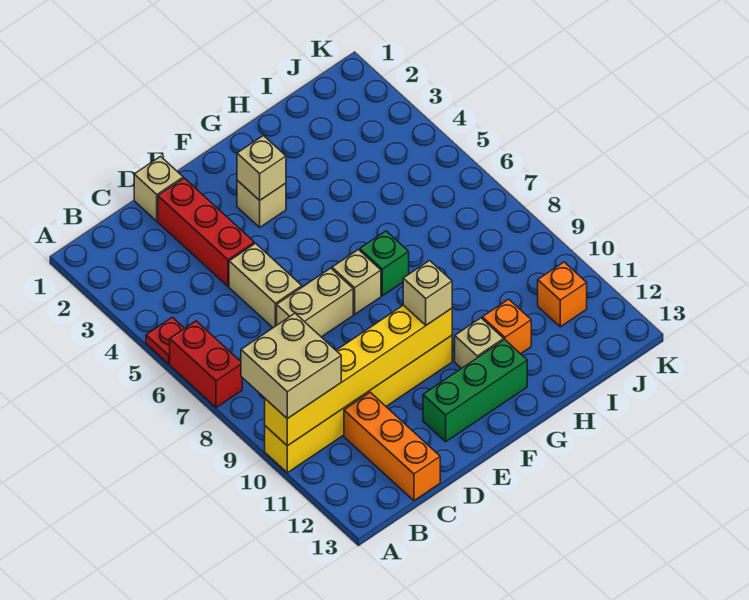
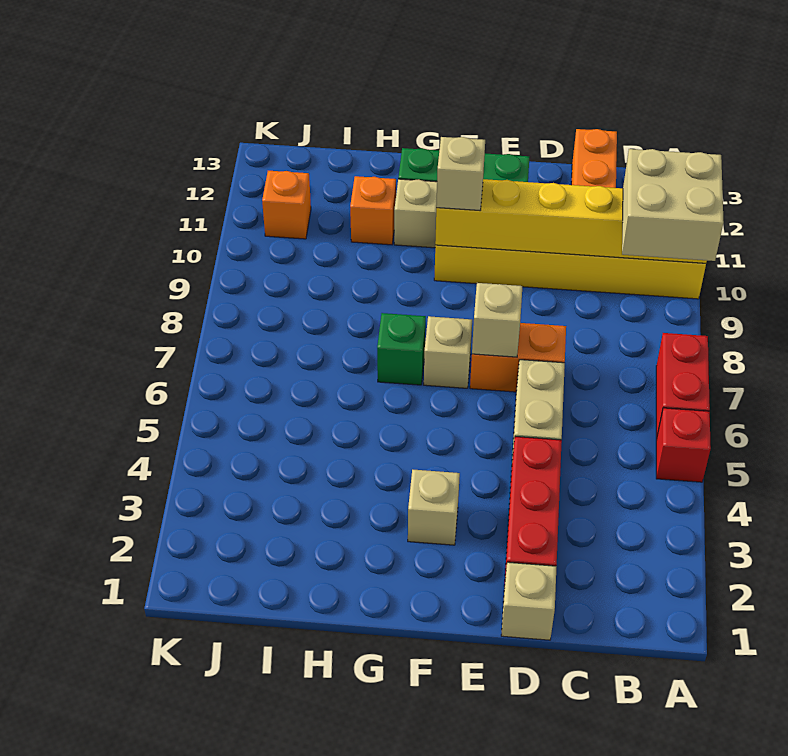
red plate A5 level 1 -> red brick A5 level 1
tan brick D7:E7 level 1 -> orange brick D7:E7 level 1
tan brick F3 level 2 -> tan brick E7 level 2

